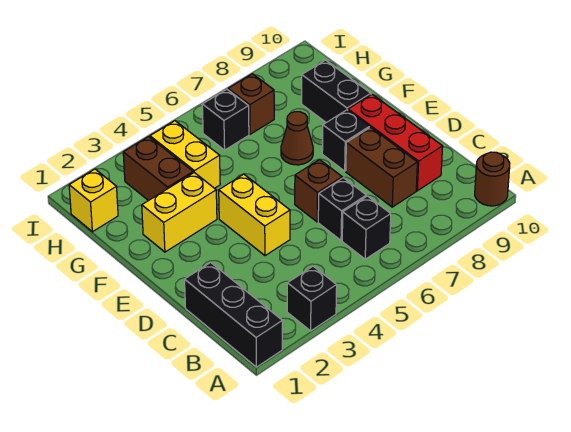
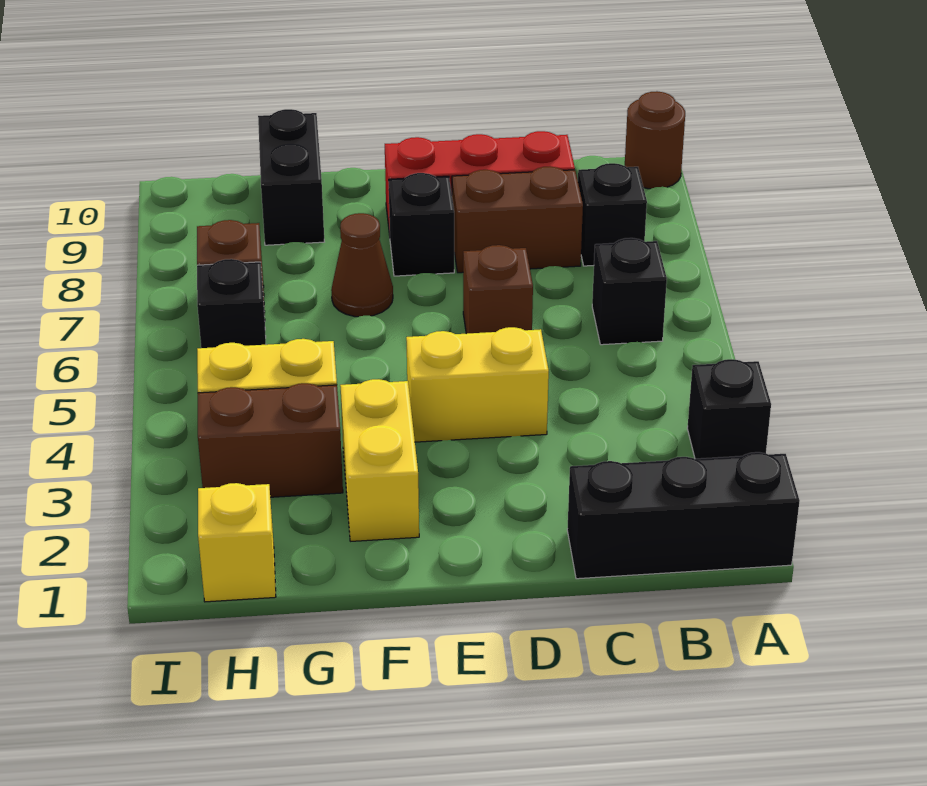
black brick C6 level 1 -> black brick B8 level 1
black brick F9:G9 level 1 -> black brick G9:G10 level 1

